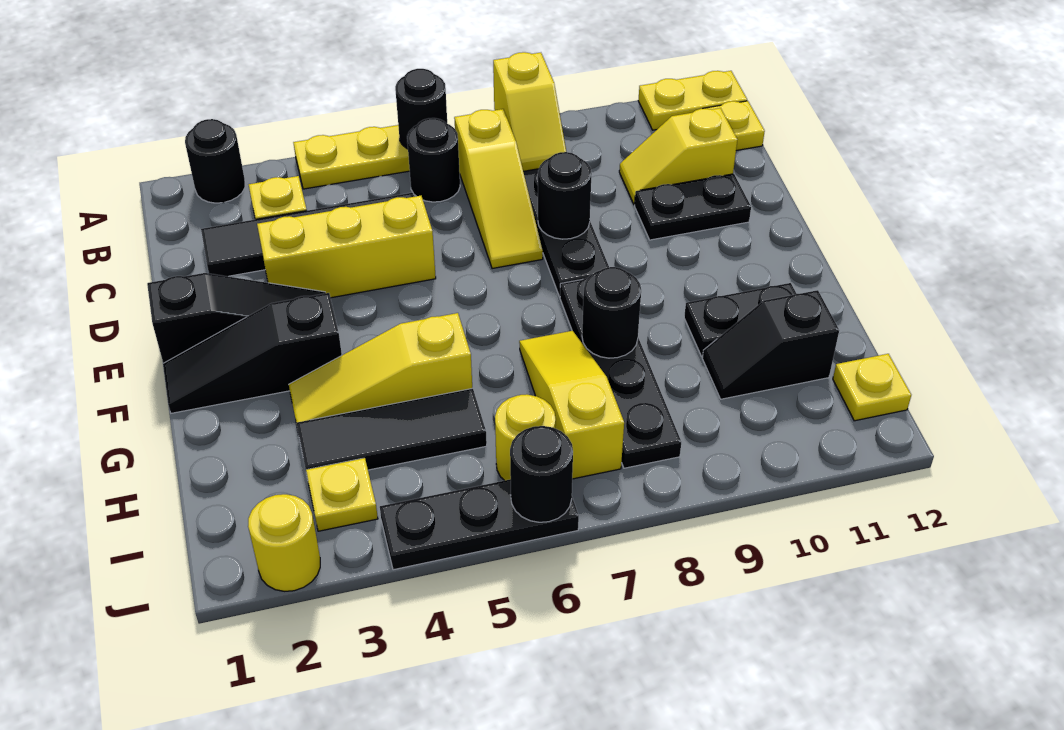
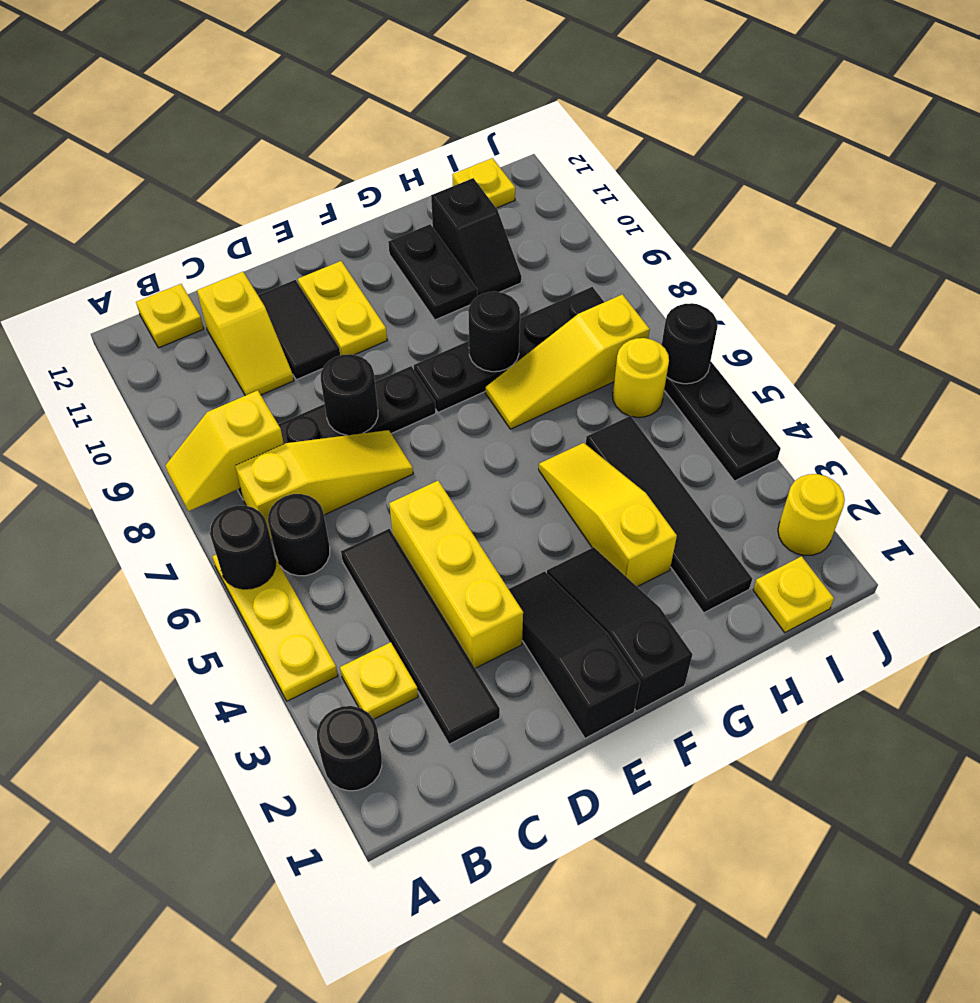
yellow slope A8:B8 level 2 top A -> yellow slope A8:B8 level 2 top B
yellow plate A11:A12 level 1 -> yellow plate E10:E11 level 1
black plate D10:D11 level 1 -> black tile D10:D11 level 1
black slope F1:F3 level 1 top 3 -> black slope F1:F3 level 1 top 1
yellow slope G3:G5 level 1 top 5 -> yellow slope G3:G5 level 1 top 3
black tile H3:H5 level 1 -> black tile H2:H5 level 1
yellow plate I3 level 1 -> yellow plate I1 level 1

